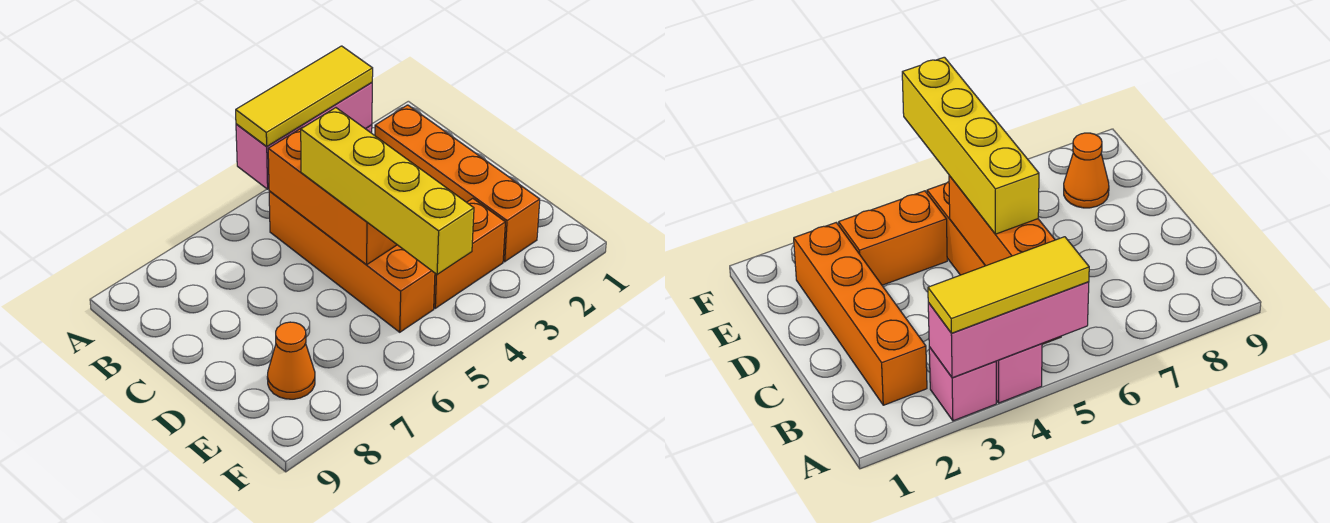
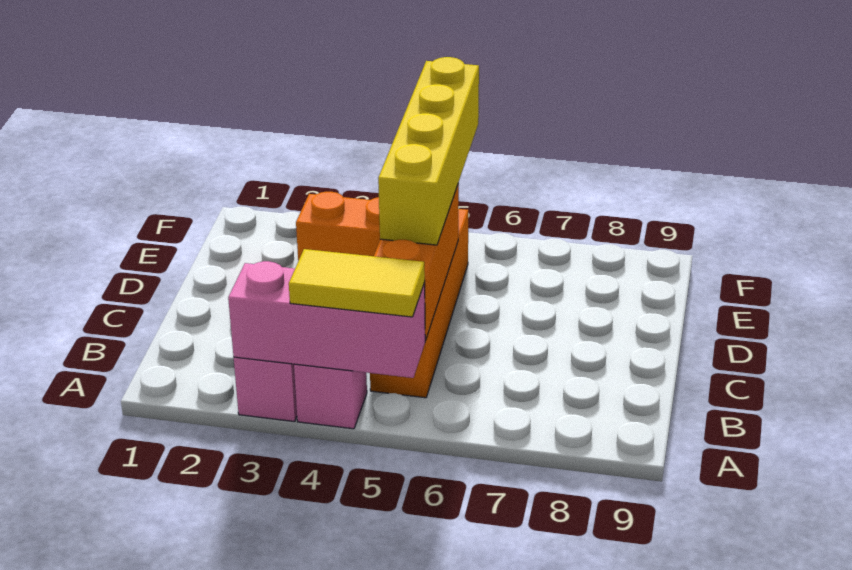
yellow tile A3:A5 level 3 -> yellow tile A4:A5 level 3
orange brick B2:E2 level 1 -> none
orange cone E8 level 1 -> none

